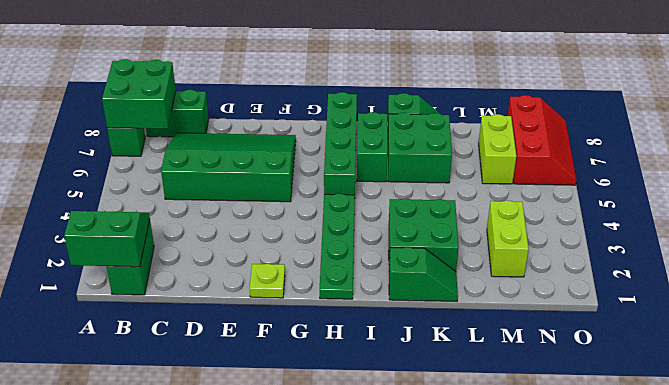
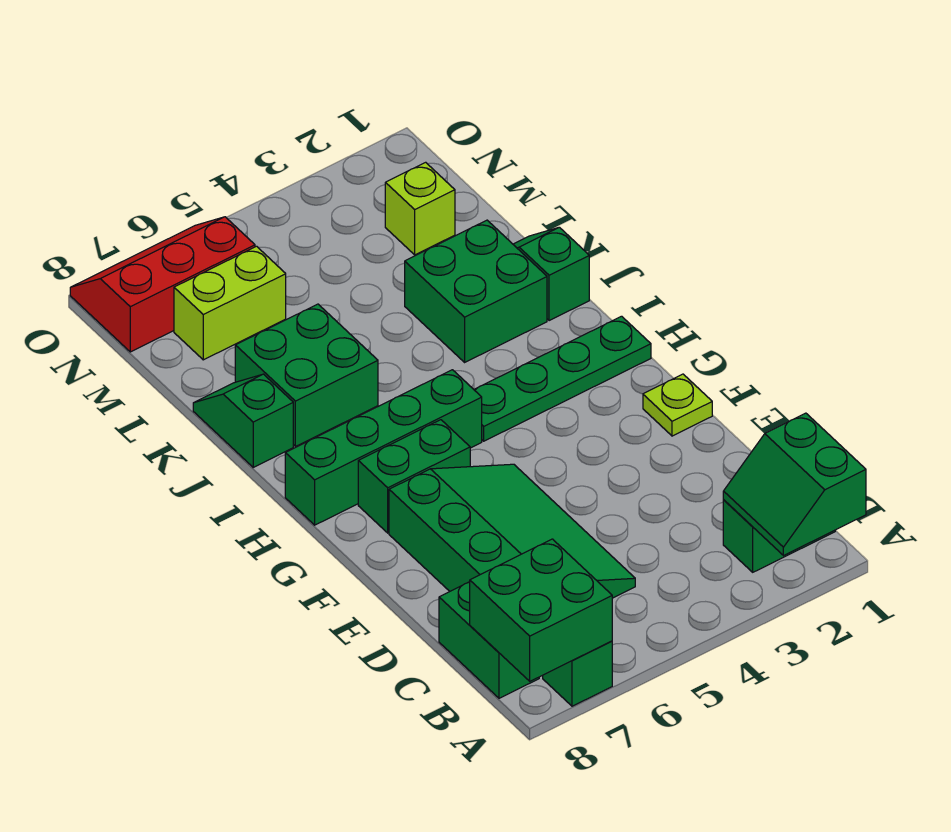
green slope C5:F7 level 1 top 5 -> green slope C5:F7 level 1 top 7
green brick I6:I7 level 1 -> green brick G6:G7 level 1
lime brick M2:M3 level 1 -> lime brick M2 level 1

